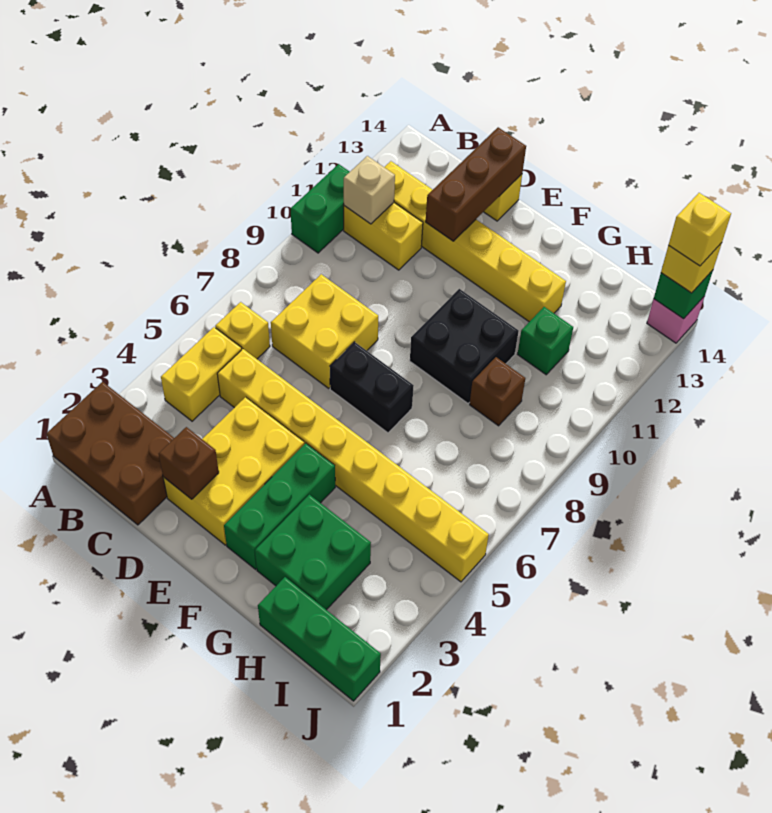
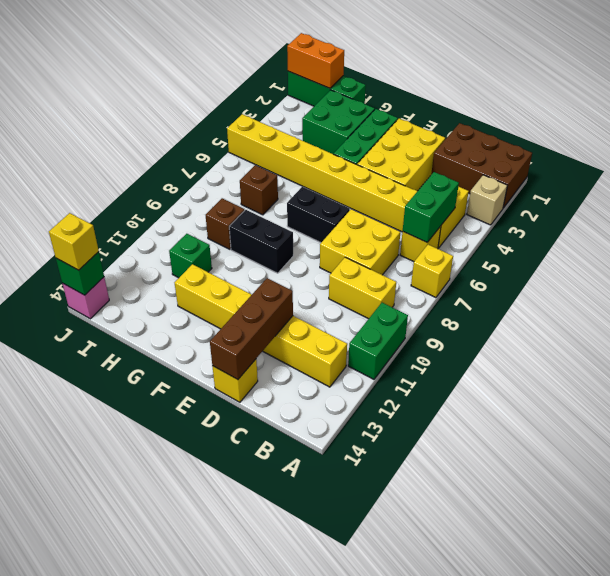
none -> green brick B5:B6 level 2
yellow brick B11:C11 level 1 -> yellow brick B9:C9 level 1
tan brick B11 level 2 -> tan brick A3 level 1
brown brick D2 level 2 -> brown brick H7 level 1
black brick F9:G10 level 1 -> black brick F9:G9 level 1
none -> orange brick I1:J1 level 2
yellow brick J14 level 4 -> yellow brick A7 level 1

